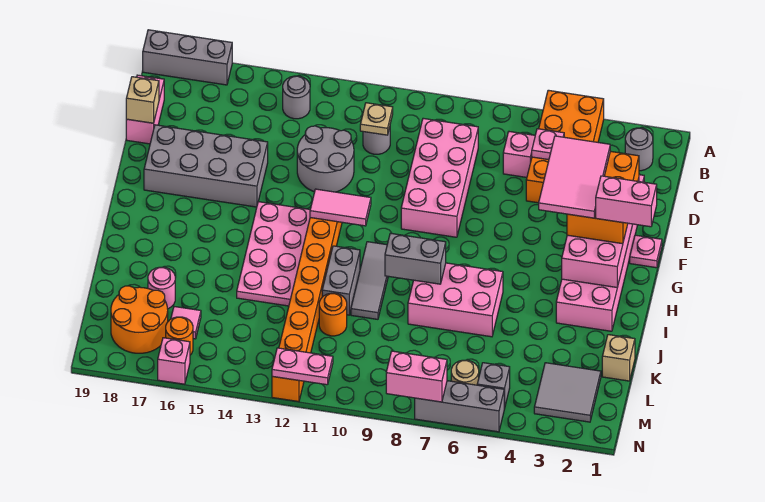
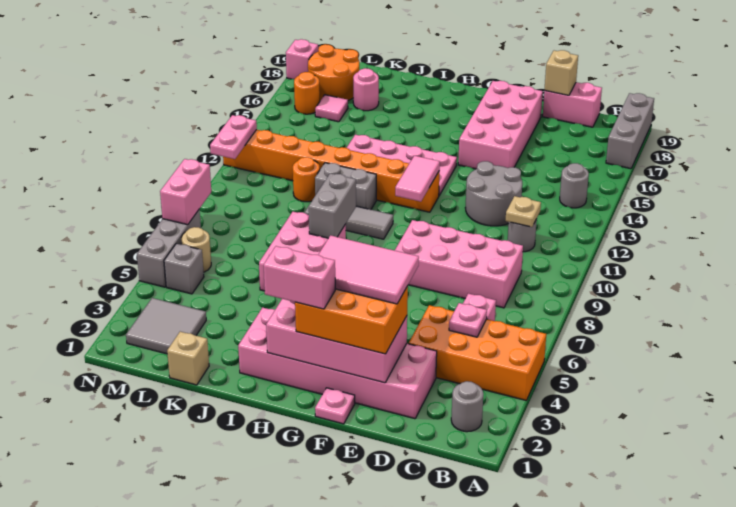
grey brick E15:F18 level 1 -> pink brick E15:F18 level 1
pink brick G1:G2 level 4 -> pink brick G2:H2 level 4
pink brick N16 level 1 -> pink brick N18 level 1

